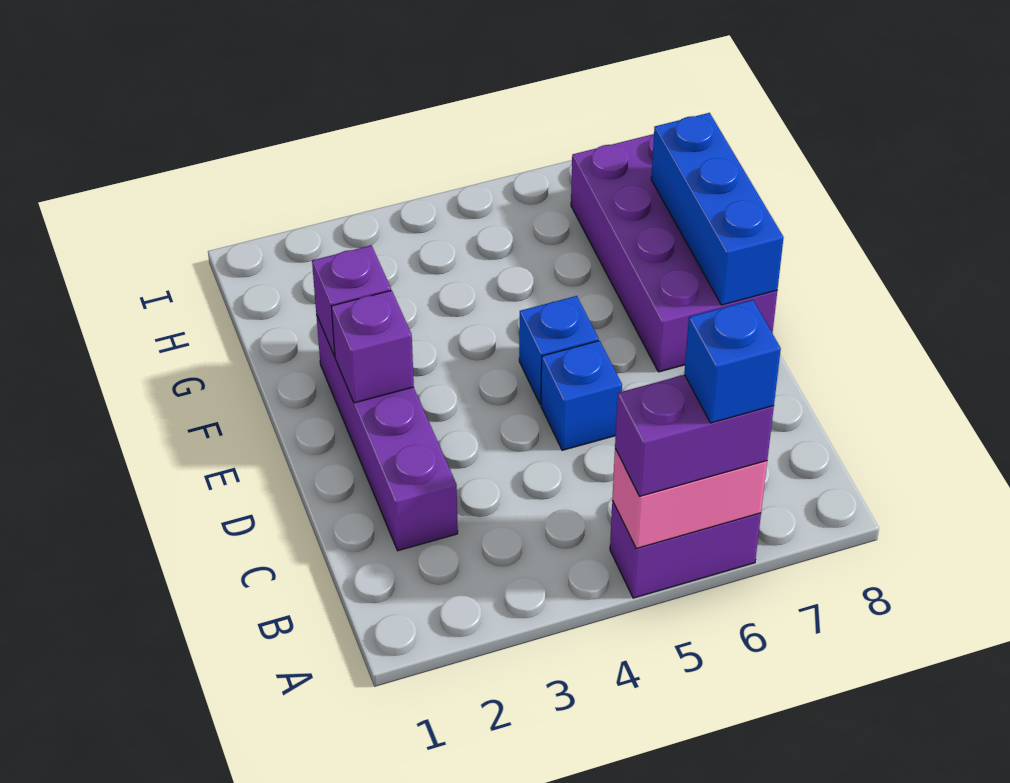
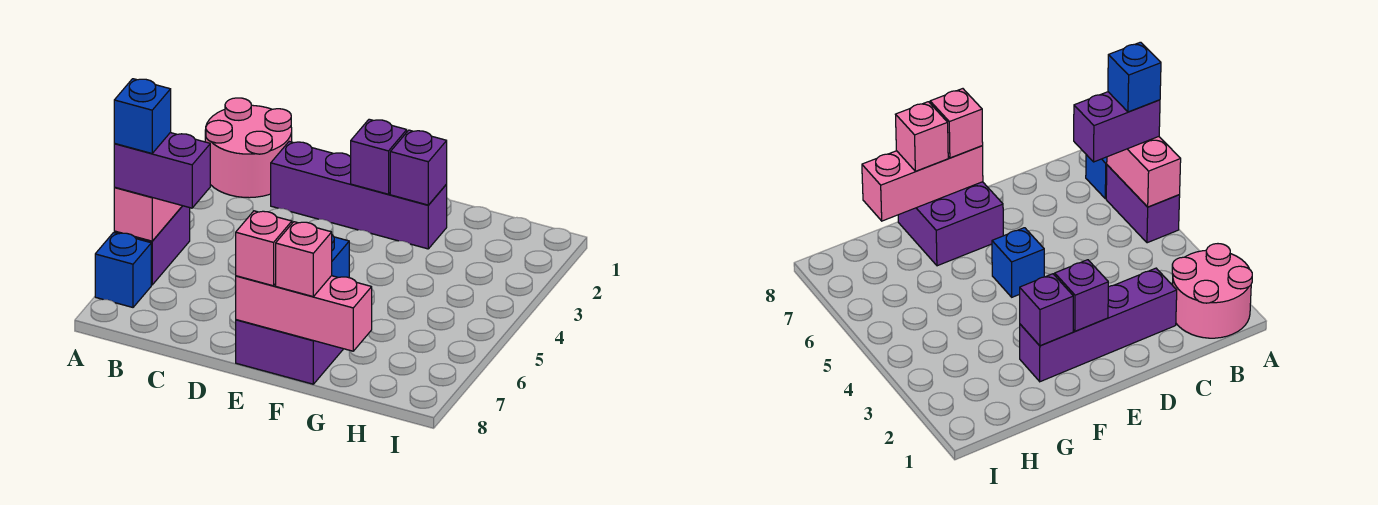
none -> pink round brick A1:B2 level 1
purple brick A5:A6 level 3 -> purple brick A6:B6 level 3
blue brick D5 level 1 -> blue brick A7 level 1
purple brick E7:H8 level 1 -> purple brick E7:F8 level 1
blue brick E8:G8 level 2 -> pink brick E8:G8 level 2
none -> pink brick E8 level 3
none -> pink brick F8 level 3

